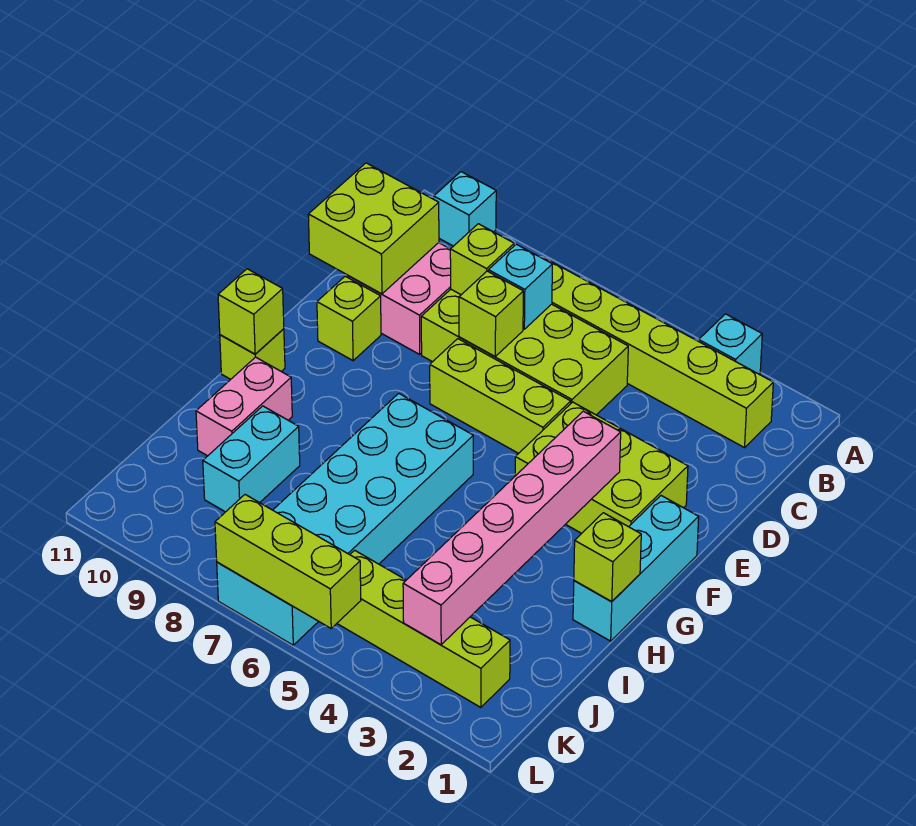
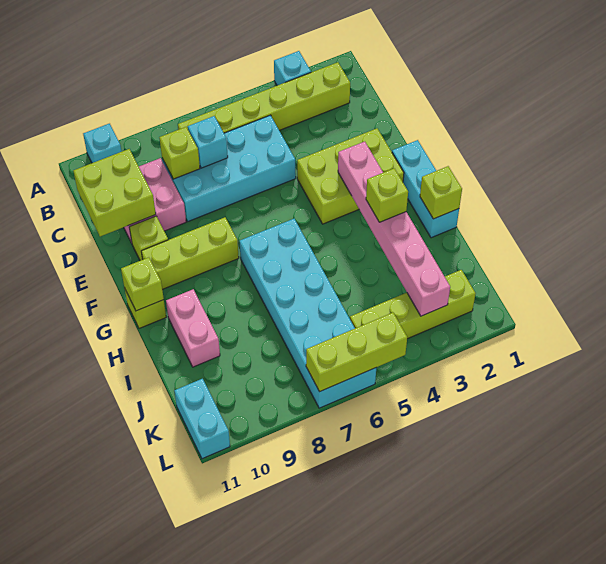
lime brick C5:D8 level 1 -> cyan brick C5:D8 level 1
lime brick D7 level 2 -> lime brick H3 level 3
lime brick E5:E7 level 1 -> lime brick F8:F10 level 1
cyan brick I9:J9 level 1 -> cyan brick K11:L11 level 1

